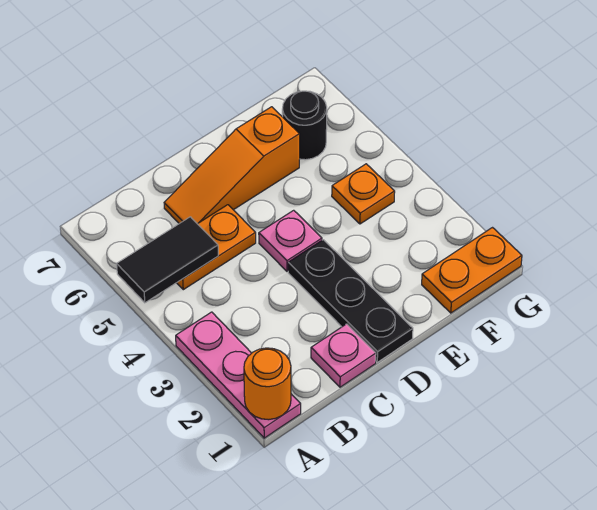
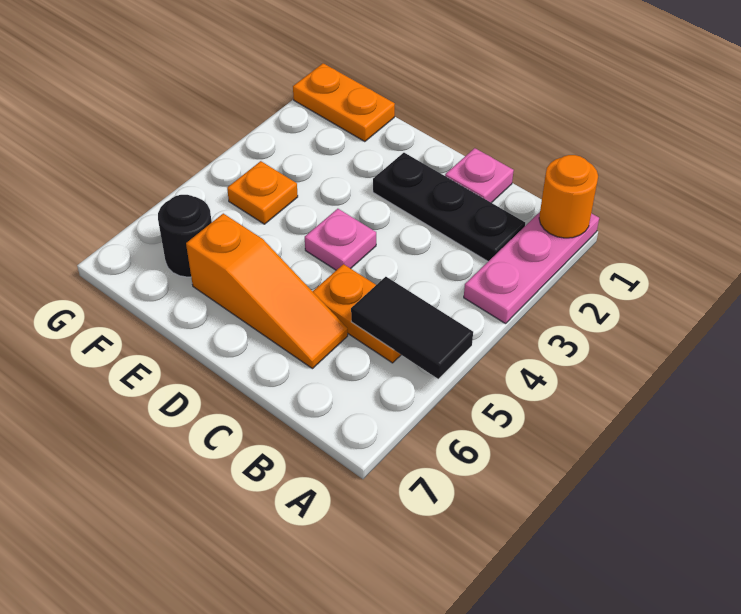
black plate D1:D3 level 1 -> black plate B2:D2 level 1

